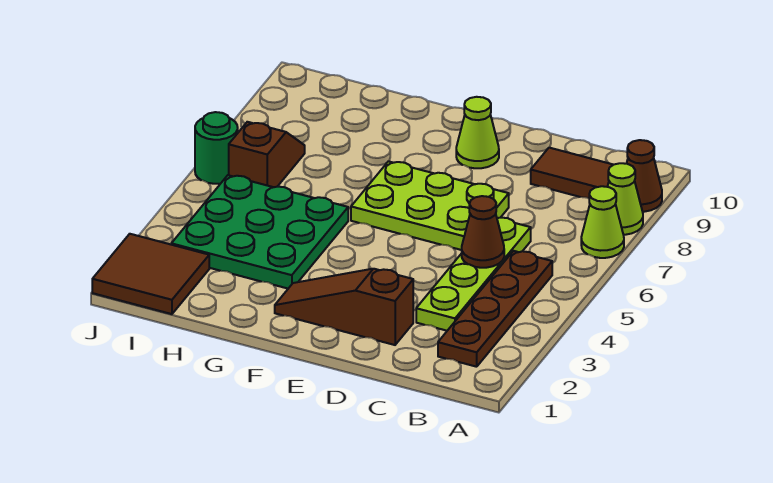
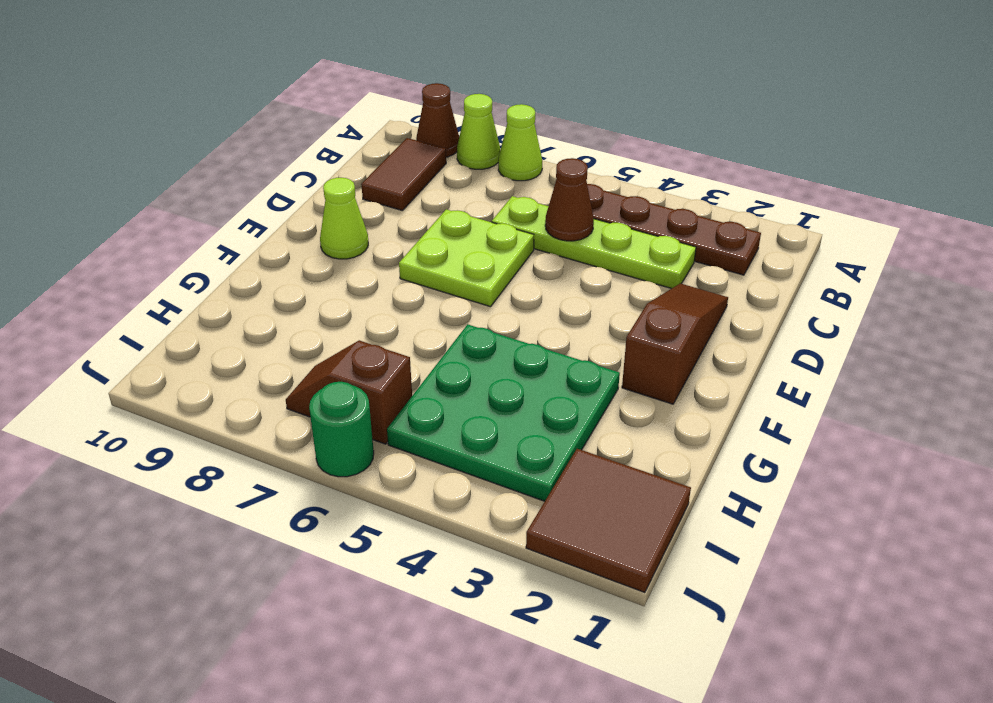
brown slope D2:F2 level 1 top D -> brown slope D2:F2 level 1 top F
lime plate D6:F7 level 1 -> lime plate D6:E7 level 1

